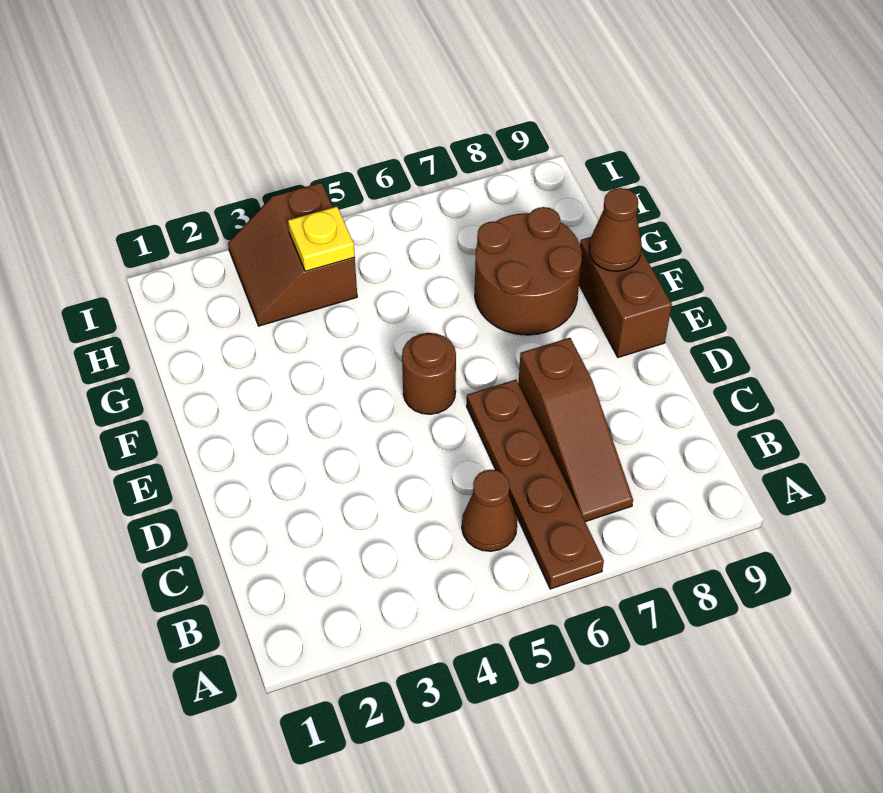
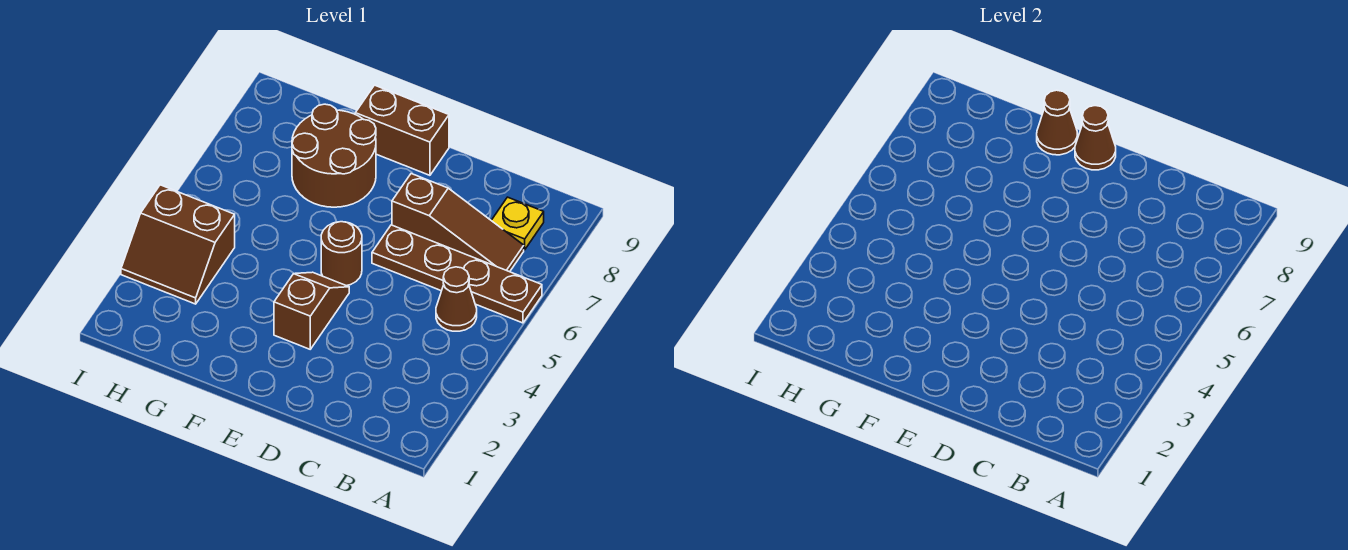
none -> brown slope E3:E4 level 1 top 3
none -> brown cone E9 level 2
yellow plate H4 level 2 -> yellow plate B8 level 1

